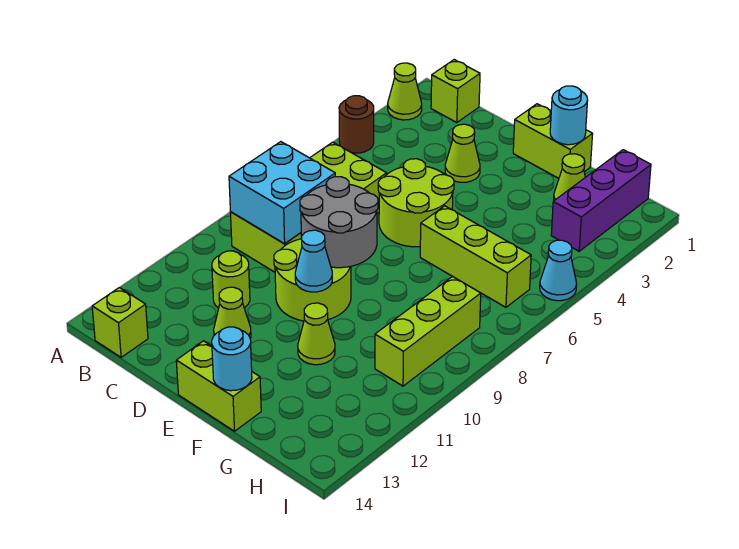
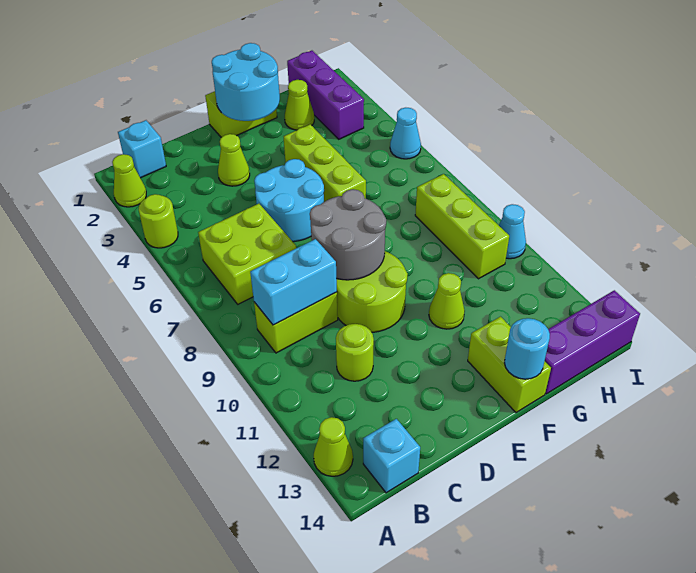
brown round brick A4 level 1 -> lime round brick A4 level 1
lime brick B1 level 1 -> cyan brick B1 level 1
cyan brick B8:C9 level 2 -> cyan brick B9:C9 level 2
lime brick B14 level 1 -> cyan brick B14 level 1
lime round brick D5:E6 level 1 -> cyan round brick D5:E6 level 1
lime cone D12 level 1 -> lime cone A13 level 1
cyan cone E10 level 2 -> cyan cone I10 level 1
lime brick E14:F14 level 1 -> lime brick F13:F14 level 1
cyan round brick F1 level 2 -> cyan round brick E1:F2 level 2
lime brick F6:H6 level 1 -> lime brick F4:F6 level 1
none -> purple brick G14:I14 level 1

